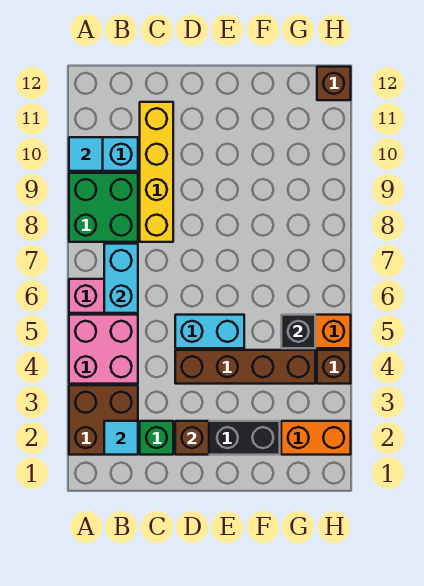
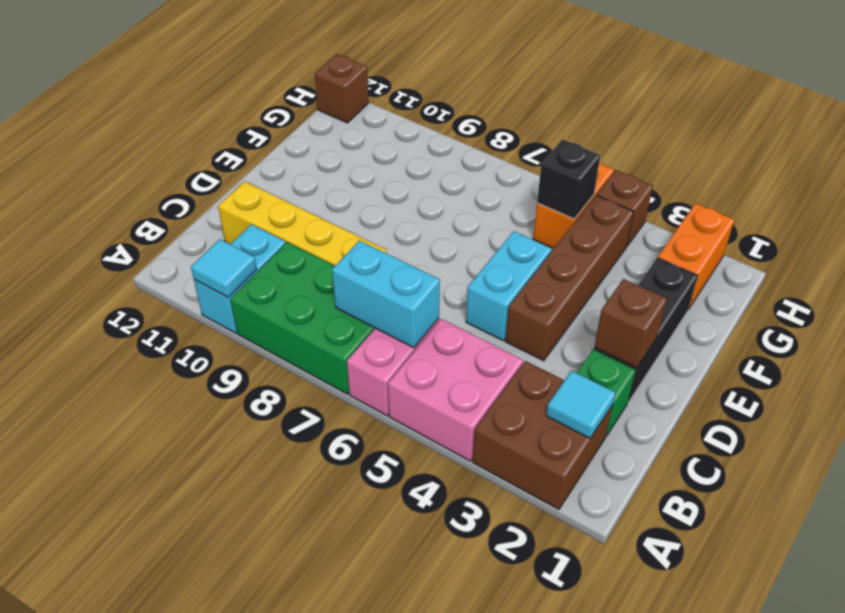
green brick A8:B9 level 1 -> green brick A7:B9 level 1

